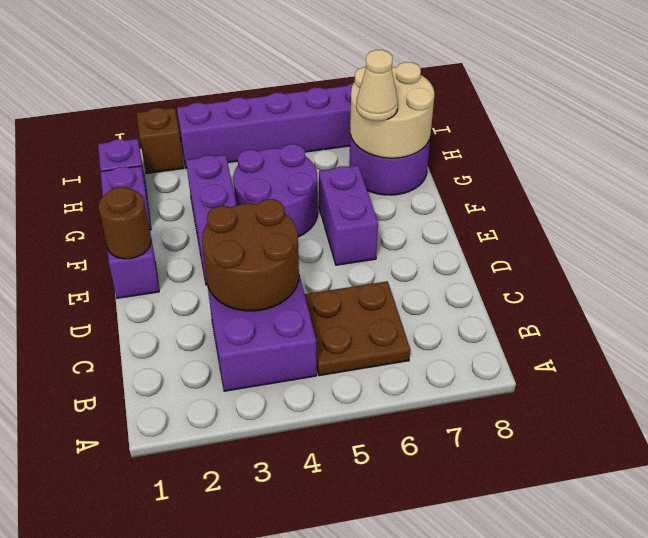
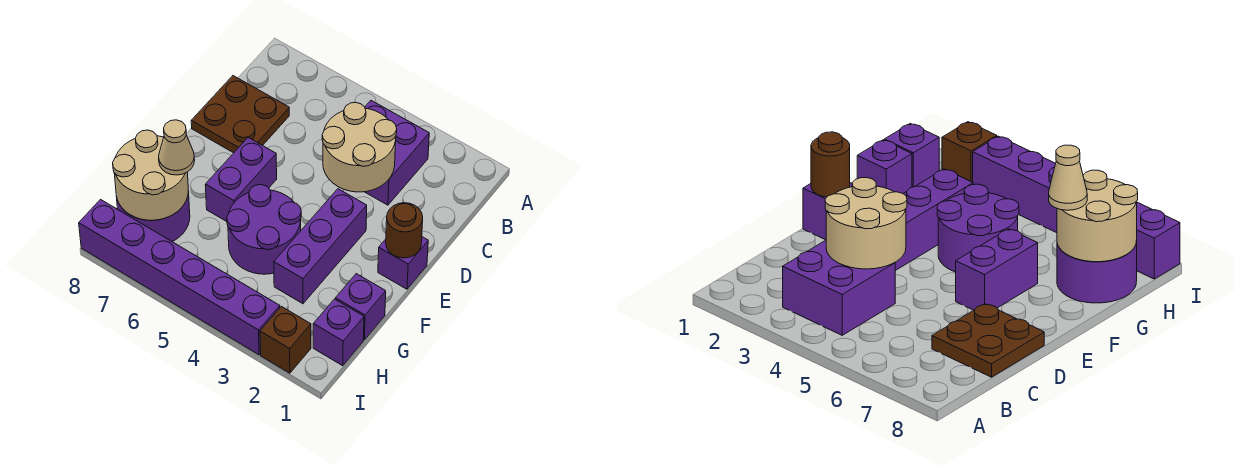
brown plate B5:C6 level 1 -> brown plate C7:D8 level 1
brown round brick C3:D4 level 2 -> tan round brick C3:D4 level 2

